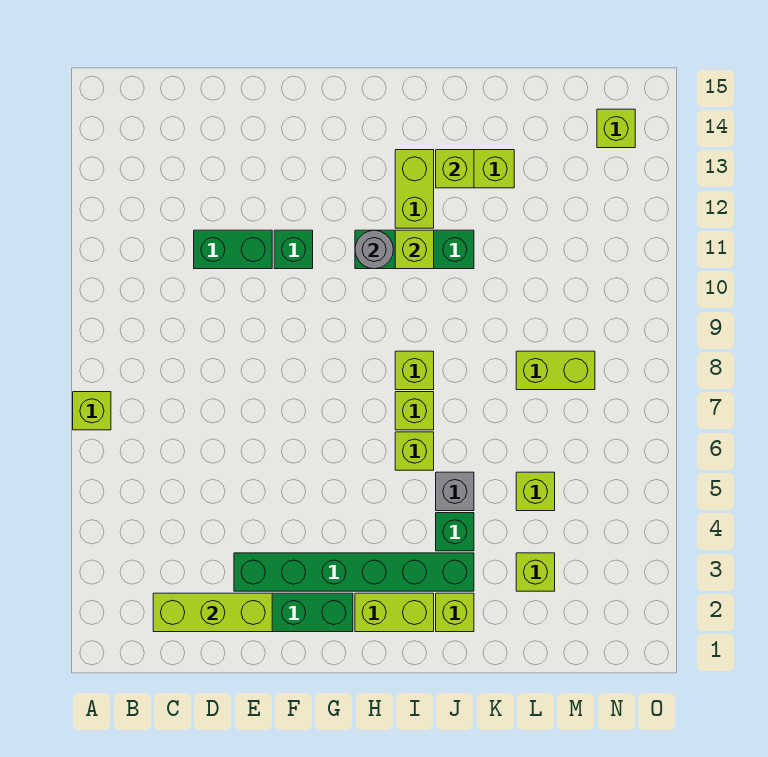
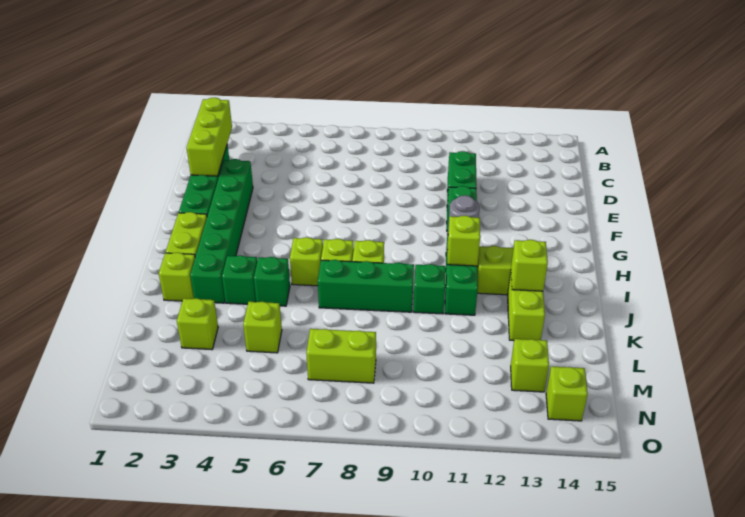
lime brick A7 level 1 -> lime brick M13 level 1
grey brick J5 level 1 -> green brick J5 level 1
none -> green brick J7:J9 level 1
none -> green brick J10 level 1
lime brick L8:M8 level 1 -> lime brick M7:M8 level 1

